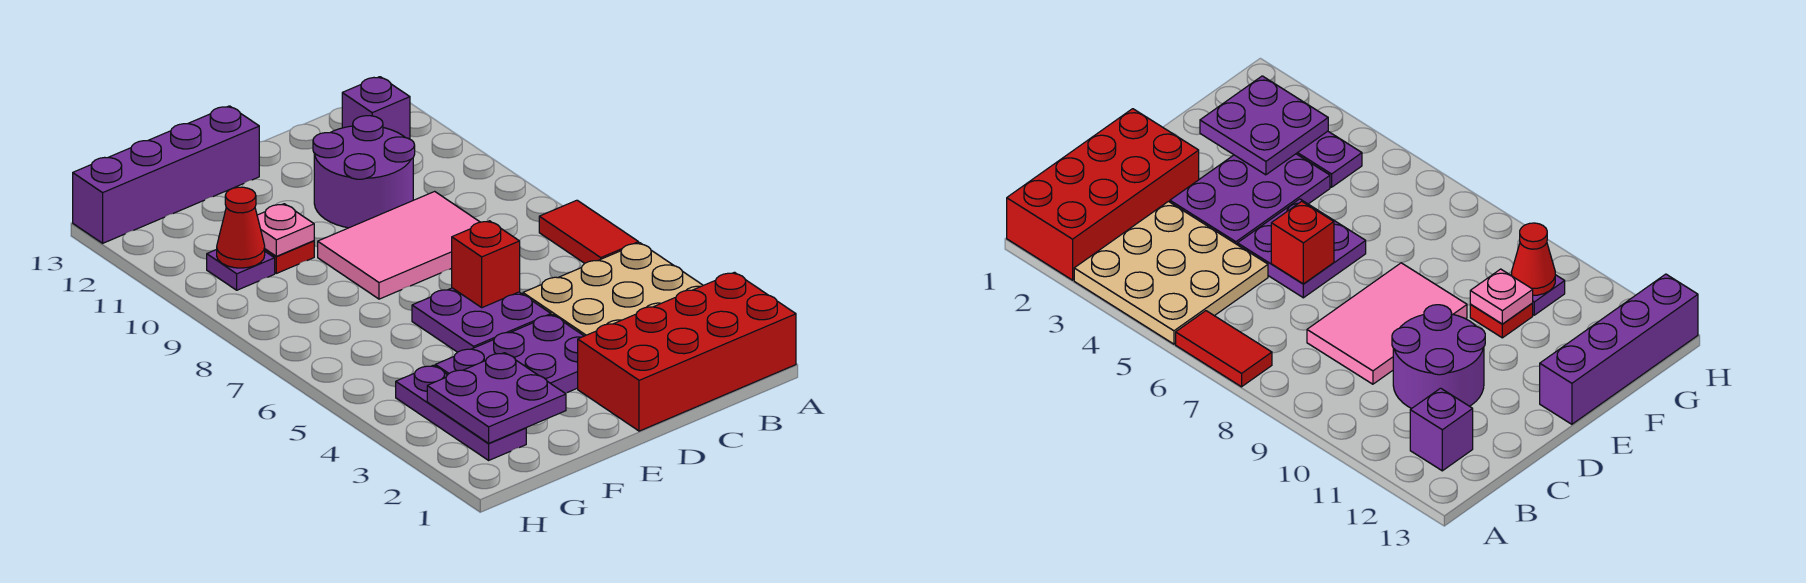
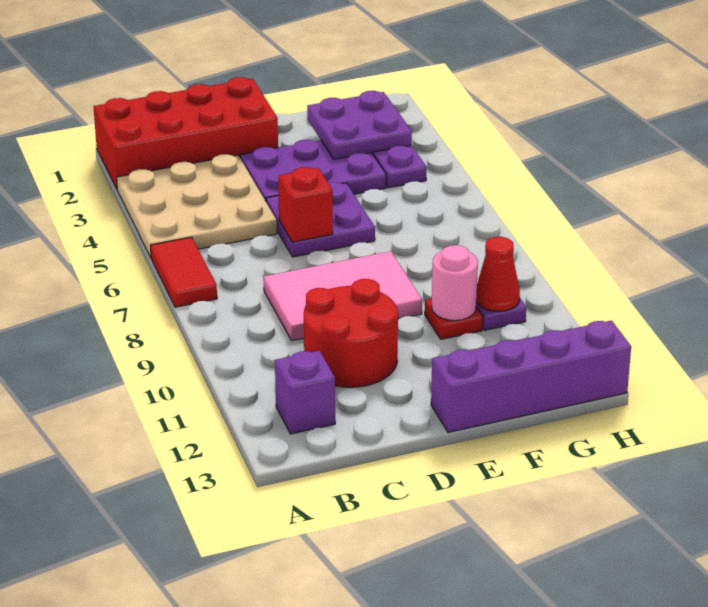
purple round brick C10:D11 level 1 -> red round brick C10:D11 level 1
pink plate F10 level 2 -> pink round brick F10 level 2

